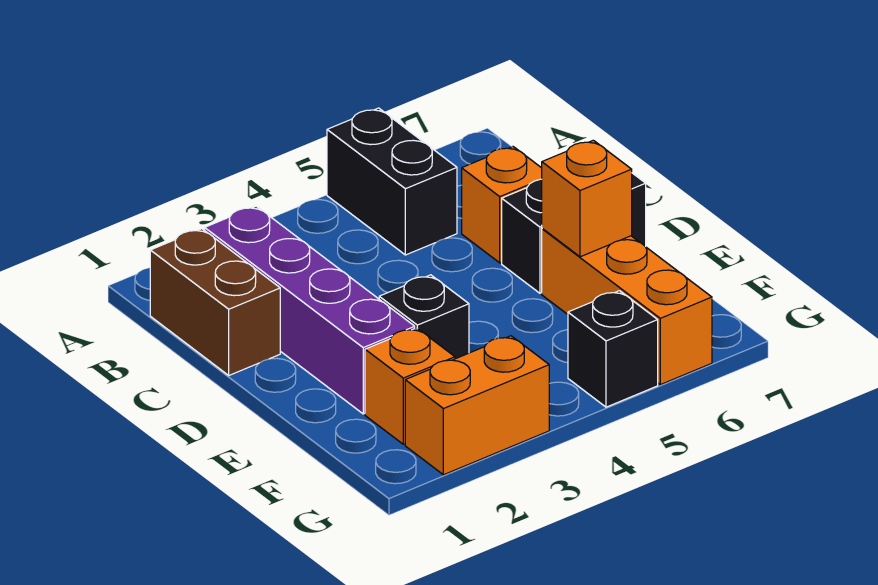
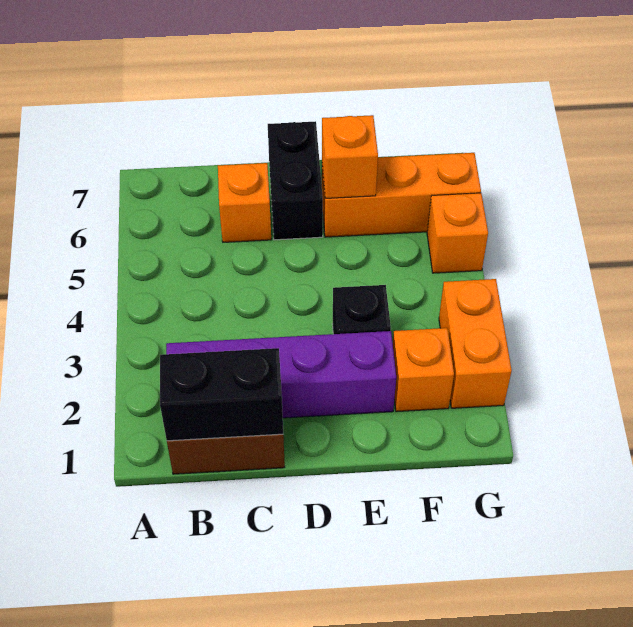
black brick A5:B5 level 1 -> black brick B1:C1 level 2
black brick G5 level 1 -> orange brick G5 level 1

